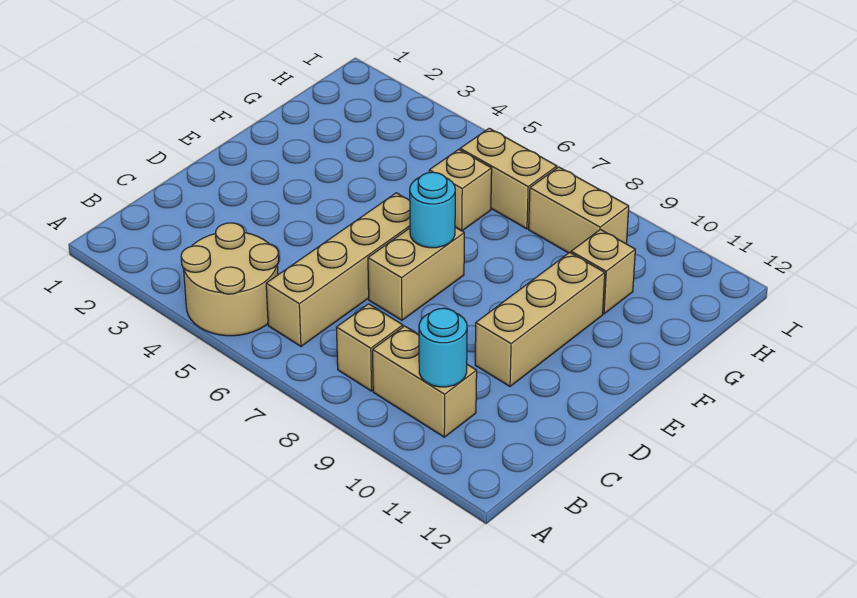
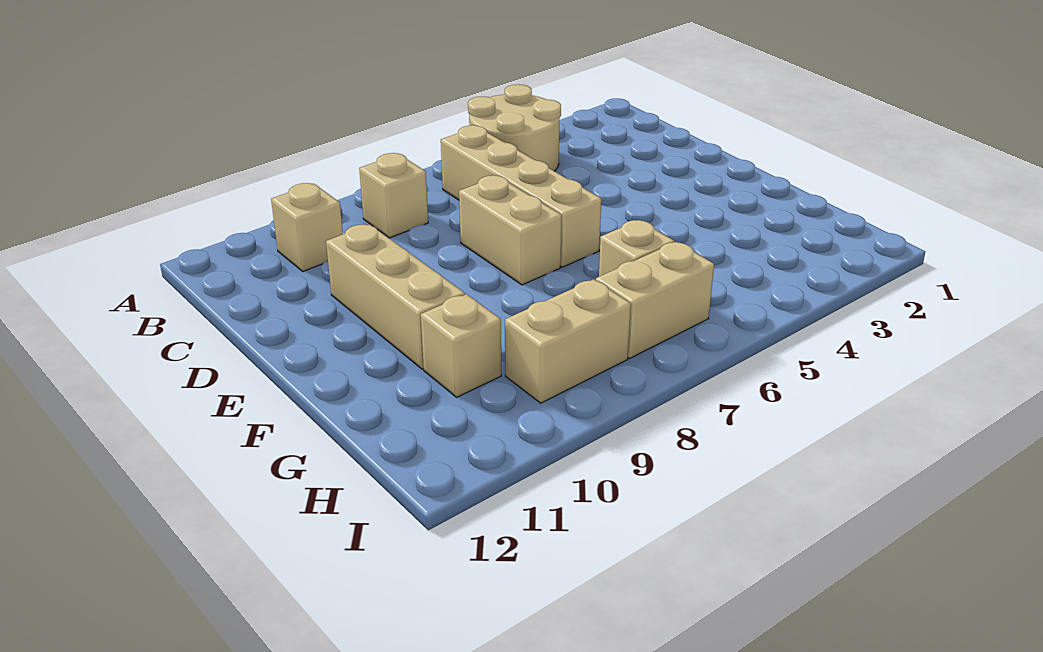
tan brick B9:B10 level 1 -> tan brick B10 level 1
cyan round brick B10 level 2 -> none
cyan round brick E7 level 2 -> none

